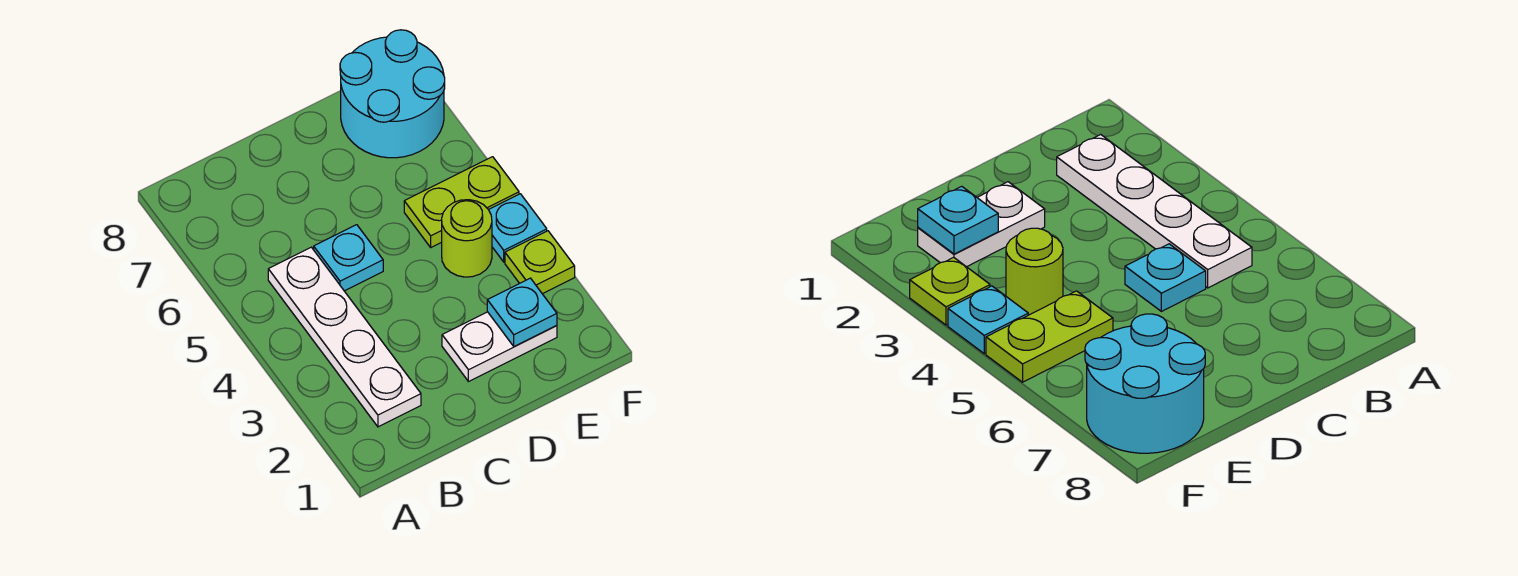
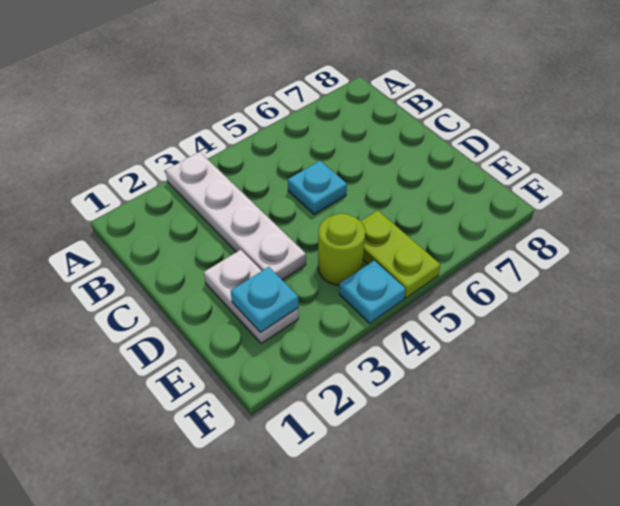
white plate B2:B5 level 1 -> white plate A3:D3 level 1
cyan round brick E7:F8 level 1 -> none
lime plate F3 level 1 -> none

